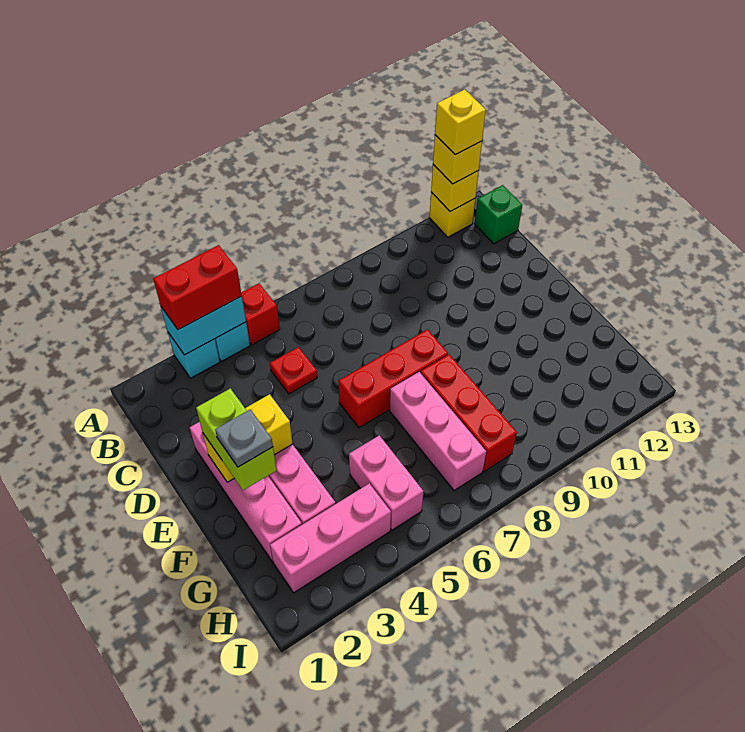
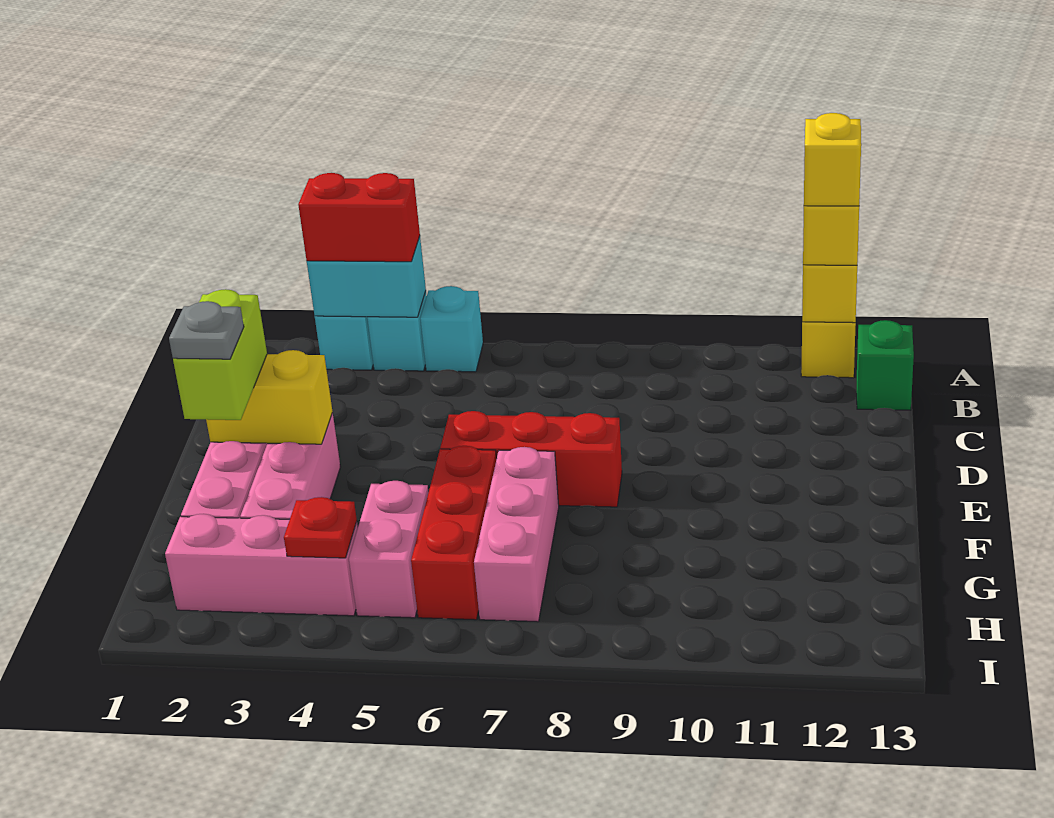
red brick A5 level 1 -> cyan brick A5 level 1
red plate C5 level 1 -> red plate H4 level 2
red brick F8:H8 level 1 -> red brick F6:H6 level 1

